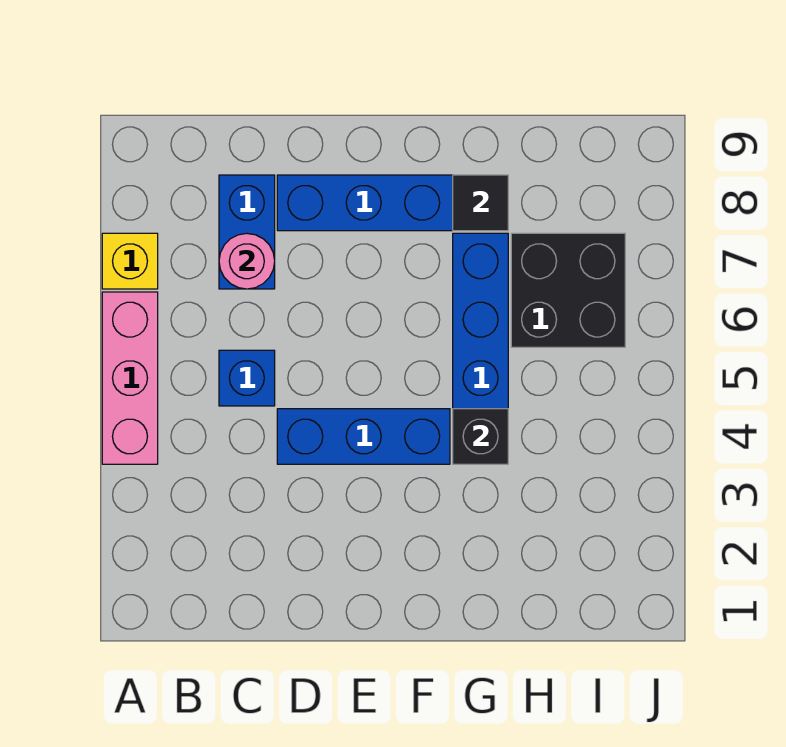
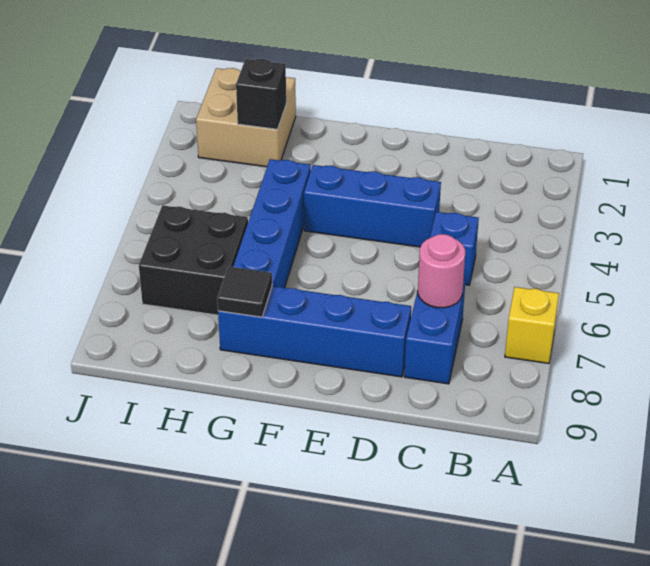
pink brick A4:A6 level 1 -> none
black brick G4 level 2 -> black brick H2 level 2
none -> tan brick H1:I2 level 1

